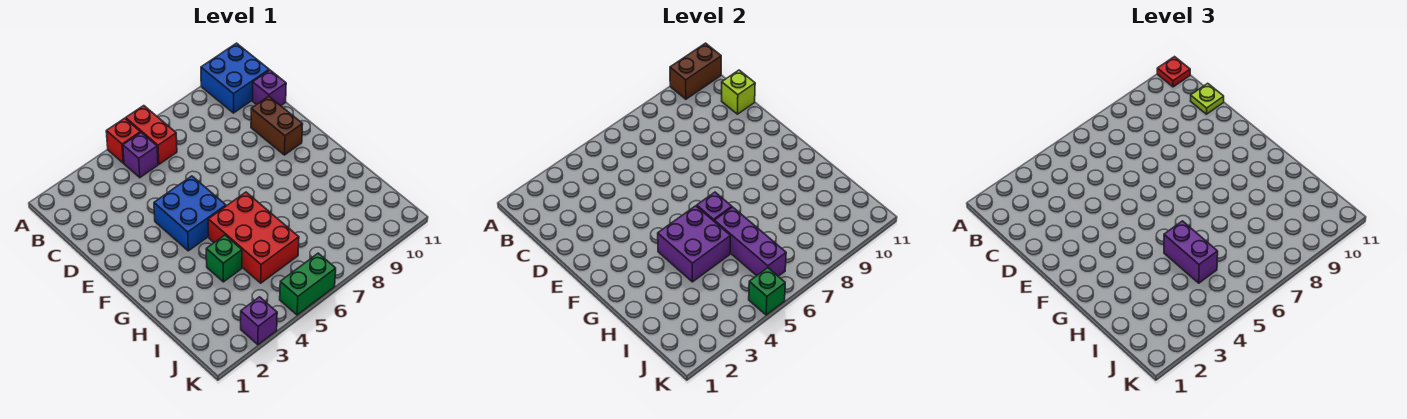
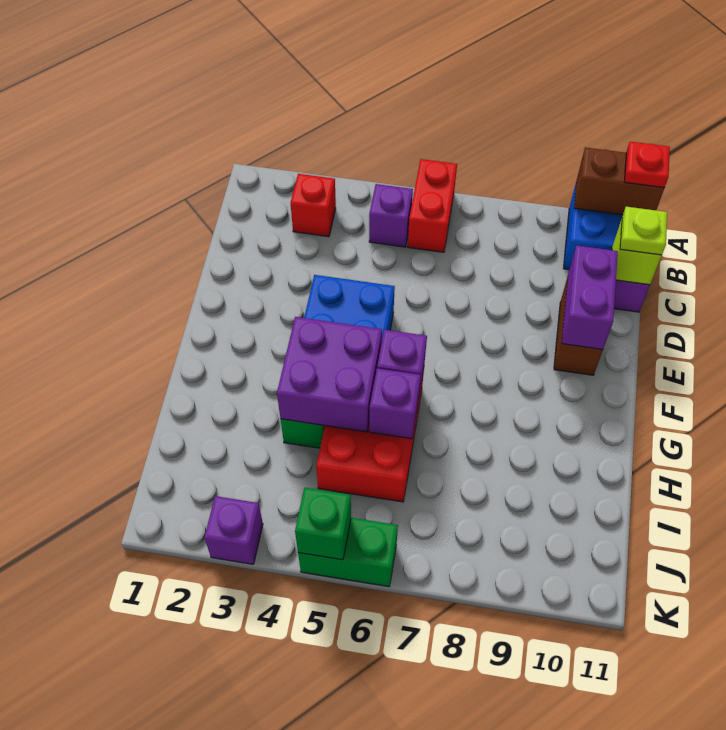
red brick A5 level 1 -> red brick B3 level 1
purple brick H5:I5 level 3 -> purple brick D10:E10 level 2
purple brick H6:J6 level 2 -> purple brick H6 level 2

